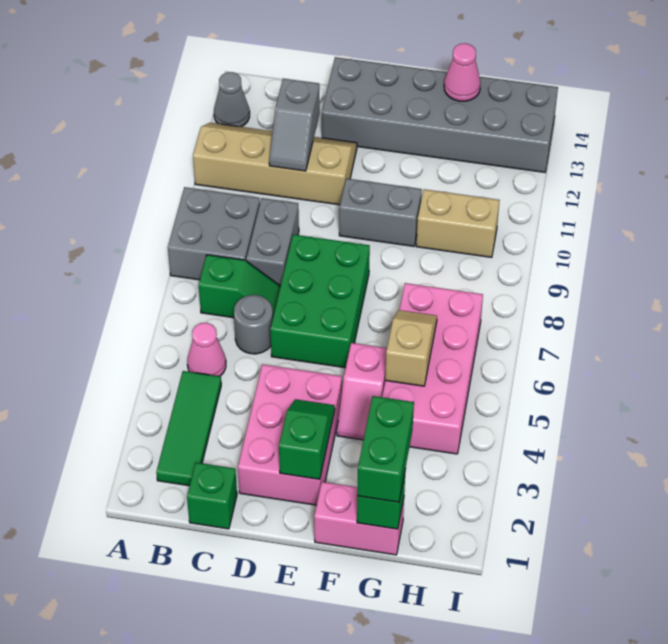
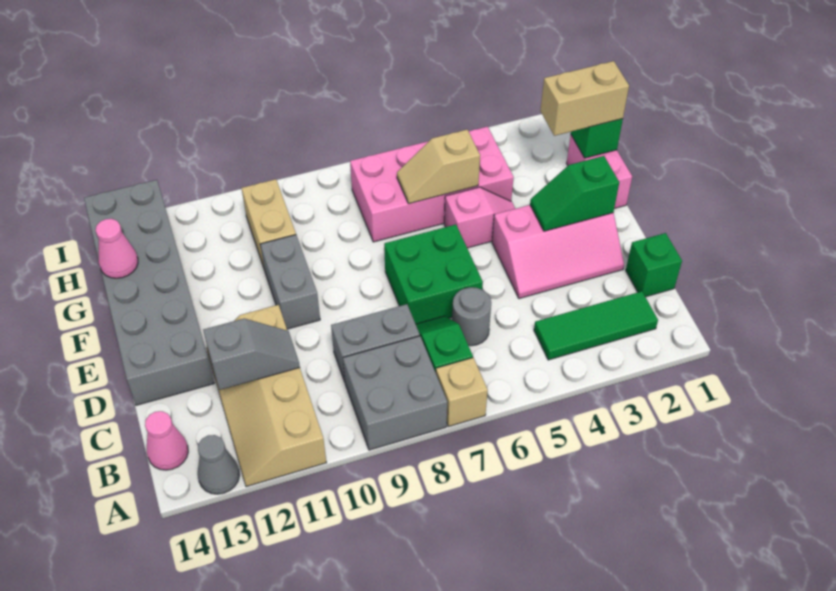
none -> tan brick A7 level 1
pink cone B5 level 1 -> pink cone B14 level 1
pink brick D2:E4 level 1 -> pink slope D2:E4 level 1 top E
green brick D6:E8 level 1 -> green brick D6:E7 level 1
green brick G1:G2 level 3 -> tan brick G1:G2 level 3

